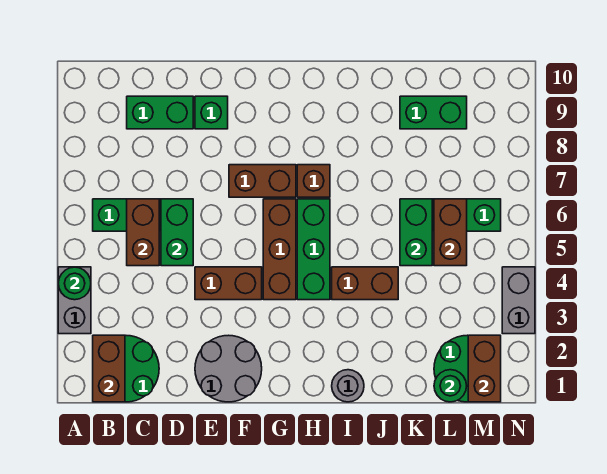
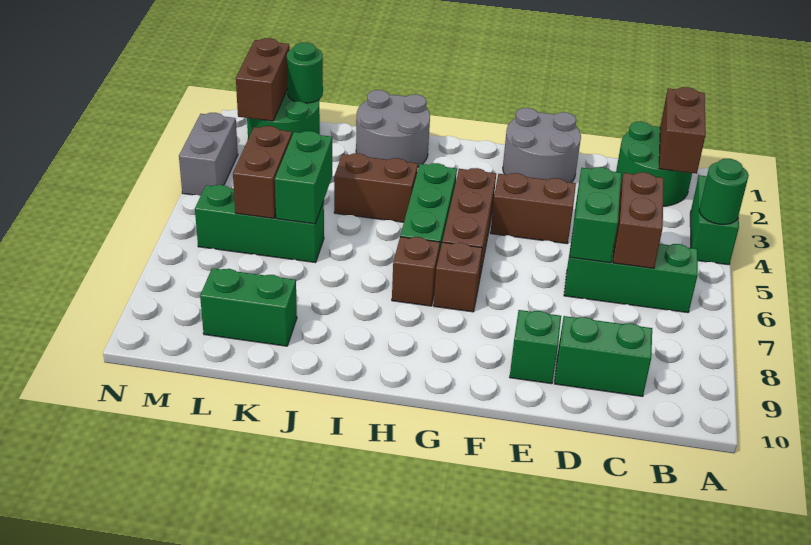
grey brick A3:A4 level 1 -> green brick A3:A4 level 1
brown brick F7:G7 level 1 -> brown brick G7 level 1
grey round brick I1 level 1 -> grey round brick I1:J2 level 1

